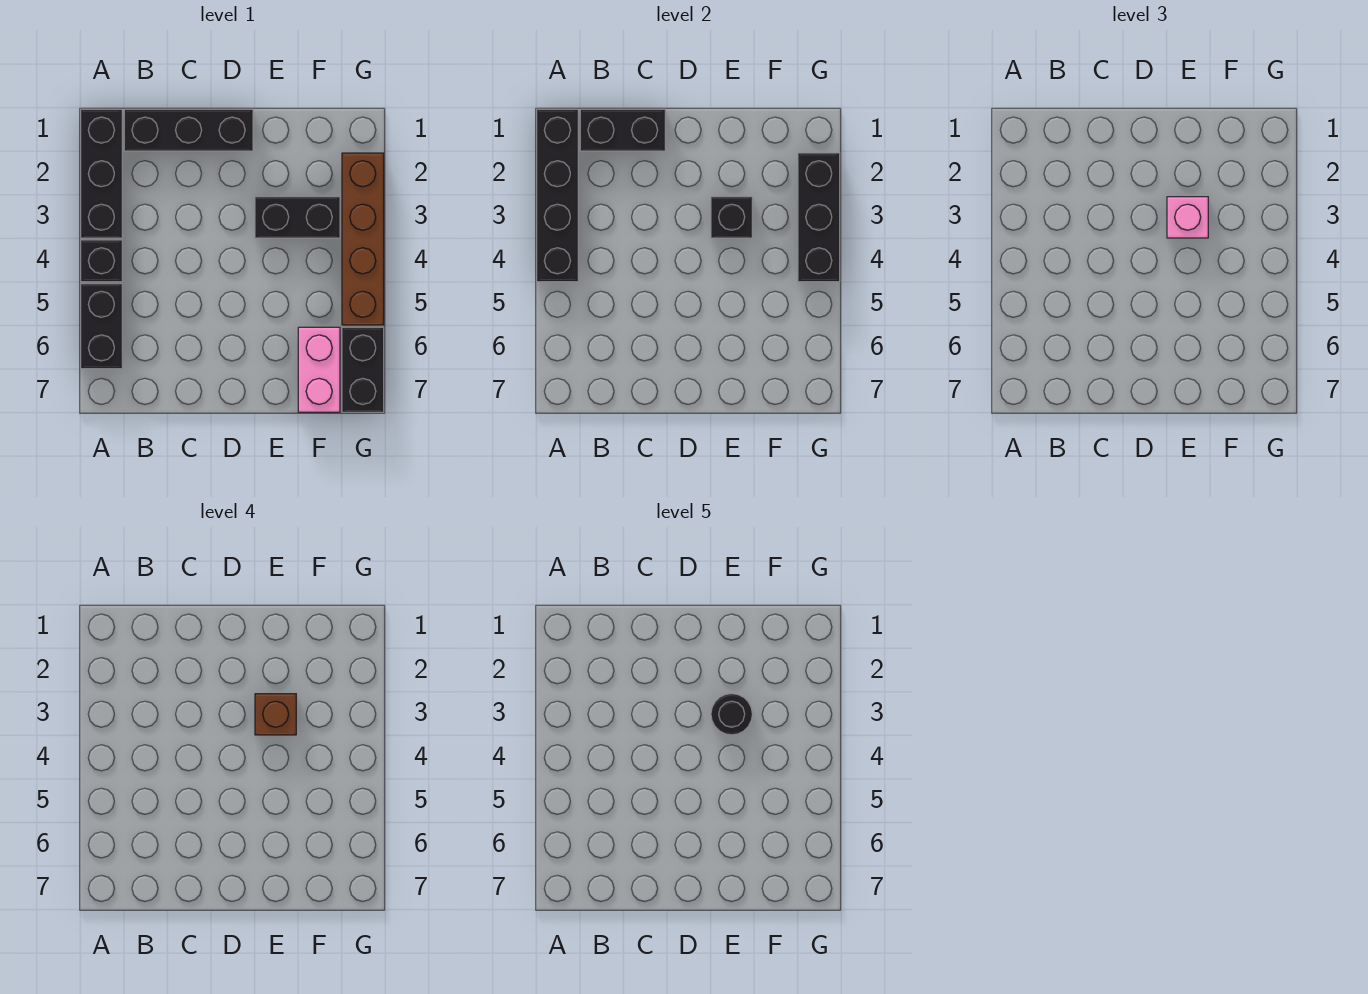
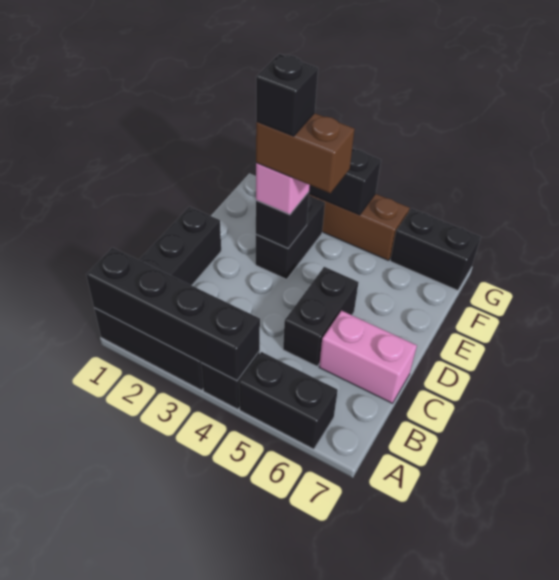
black brick B1:C1 level 2 -> black brick C5:D5 level 1
brown brick E3 level 4 -> brown brick E3:E4 level 4
black round brick E3 level 5 -> black brick E3 level 5
pink brick F6:F7 level 1 -> pink brick C6:C7 level 1

